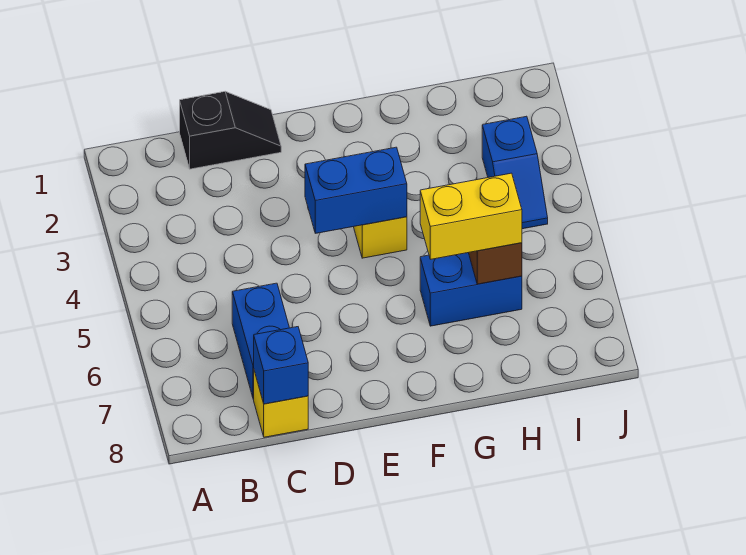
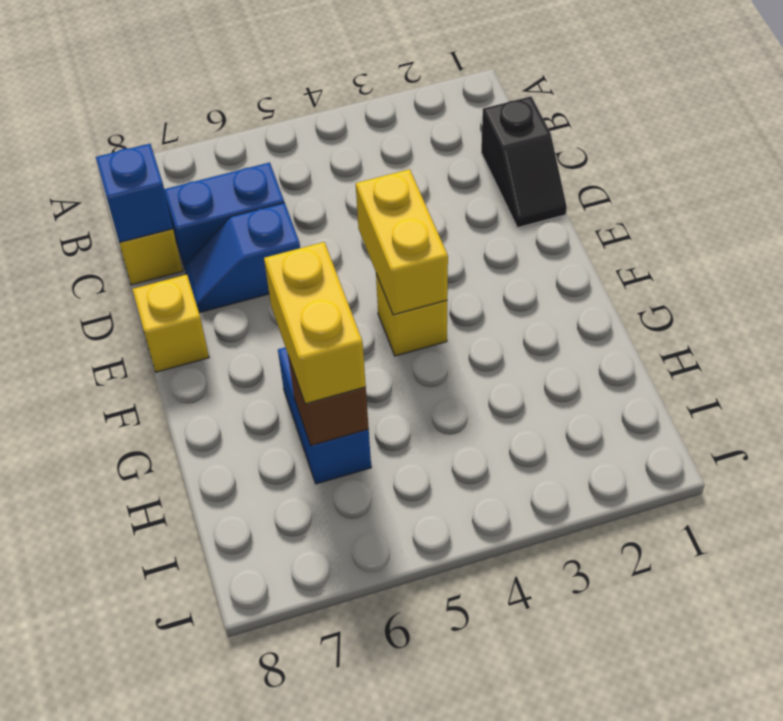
blue brick E4:F4 level 2 -> yellow brick E4:F4 level 2
none -> yellow brick E8 level 1
blue slope I3:I4 level 1 top 3 -> blue slope D6:D7 level 1 top 6

